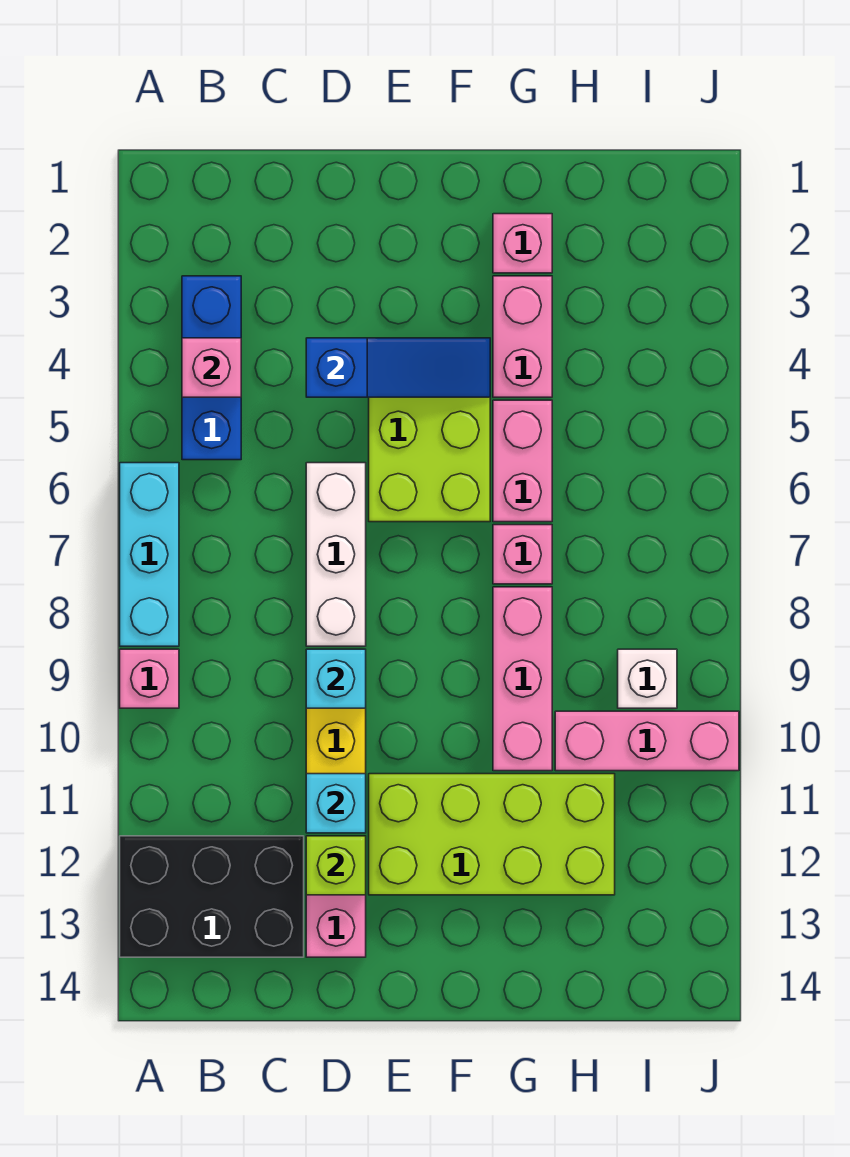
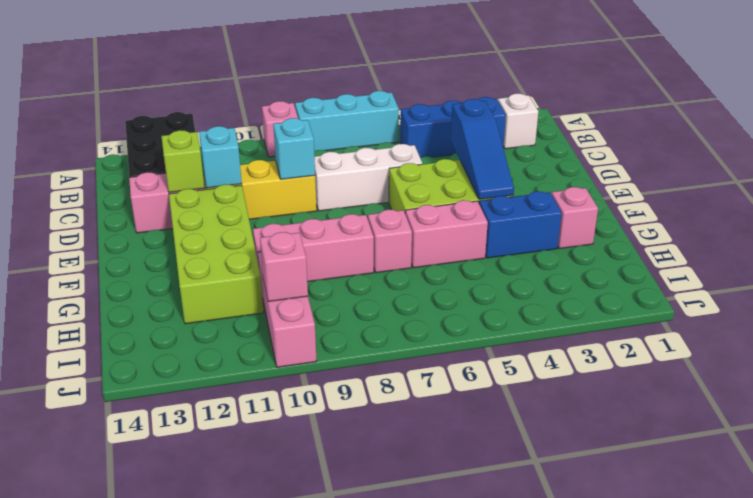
pink brick B4 level 2 -> pink brick I10 level 2
pink brick G3:G4 level 1 -> blue brick G3:G4 level 1
white brick I9 level 1 -> white brick B2 level 1

